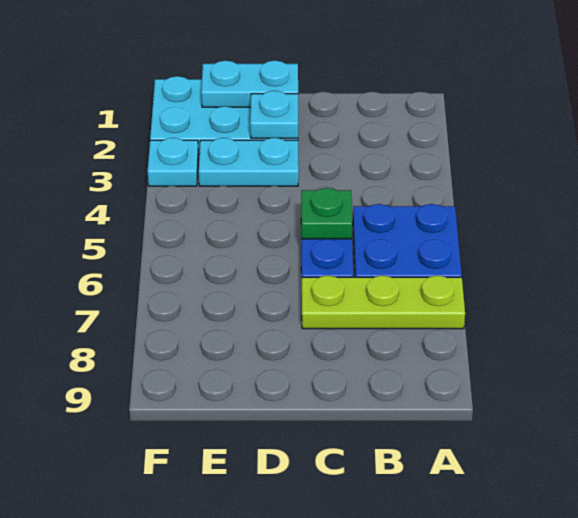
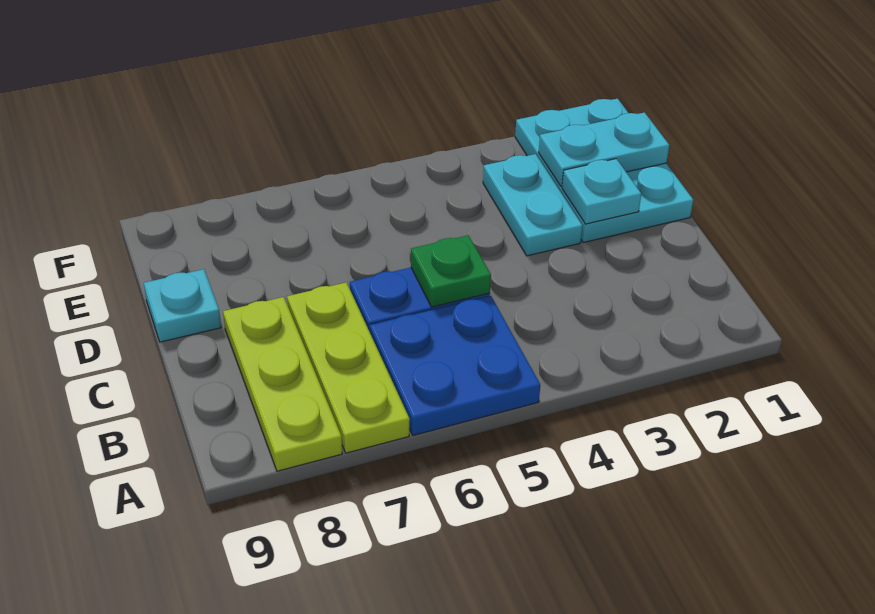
none -> lime plate A8:C8 level 1
cyan plate D1:E1 level 2 -> cyan plate E1:E2 level 2
cyan plate F3 level 1 -> cyan plate D9 level 1

